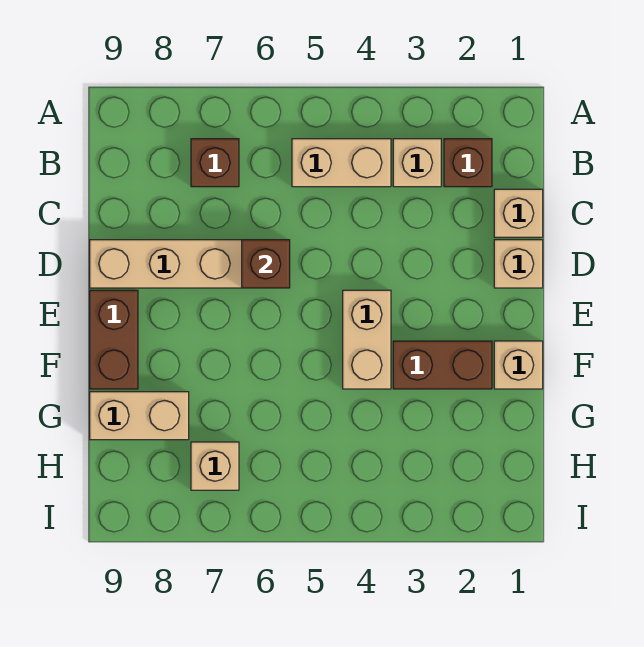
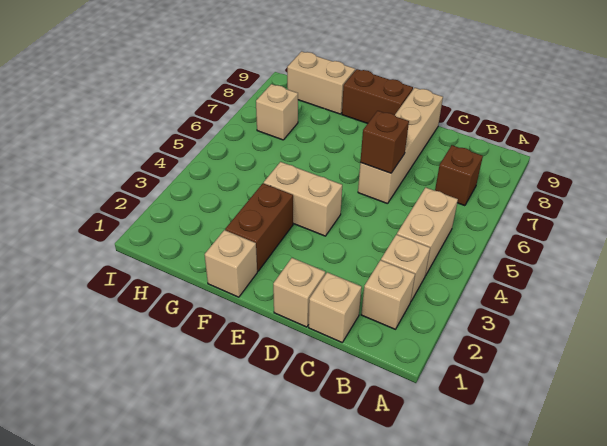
brown brick B2 level 1 -> tan brick B2 level 1
tan brick G8:G9 level 1 -> tan brick G9:H9 level 1

